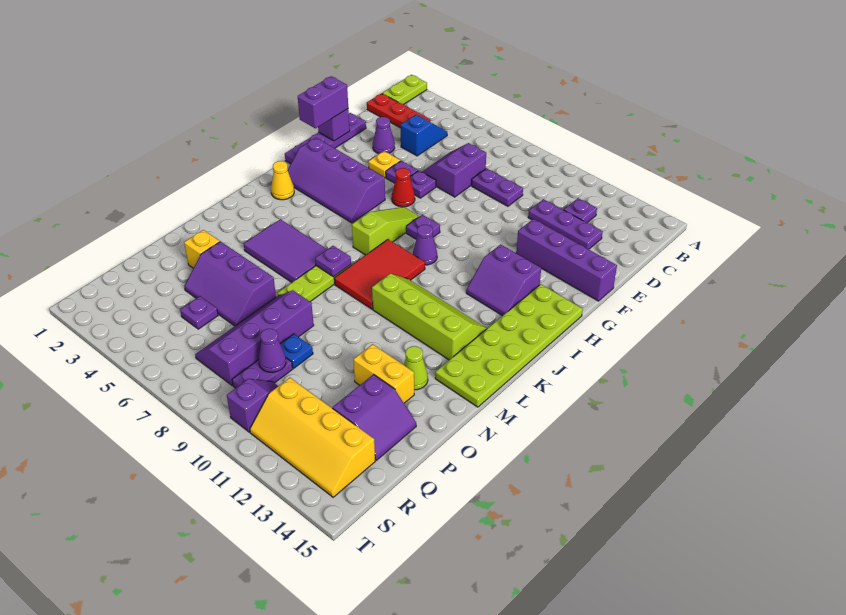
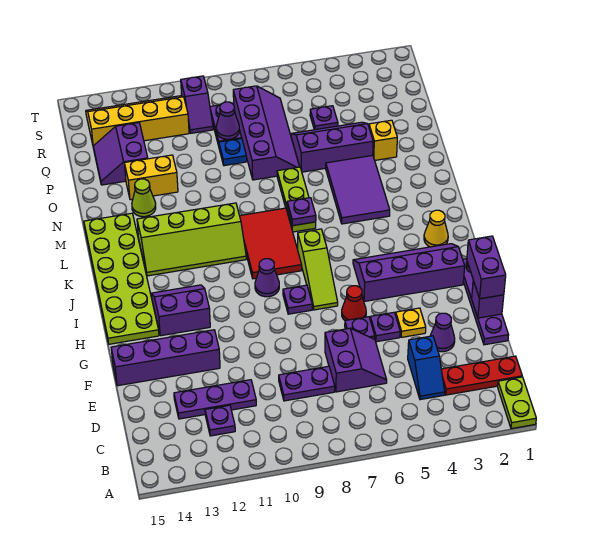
purple tile L4:M6 level 1 -> purple tile L4:N5 level 1

